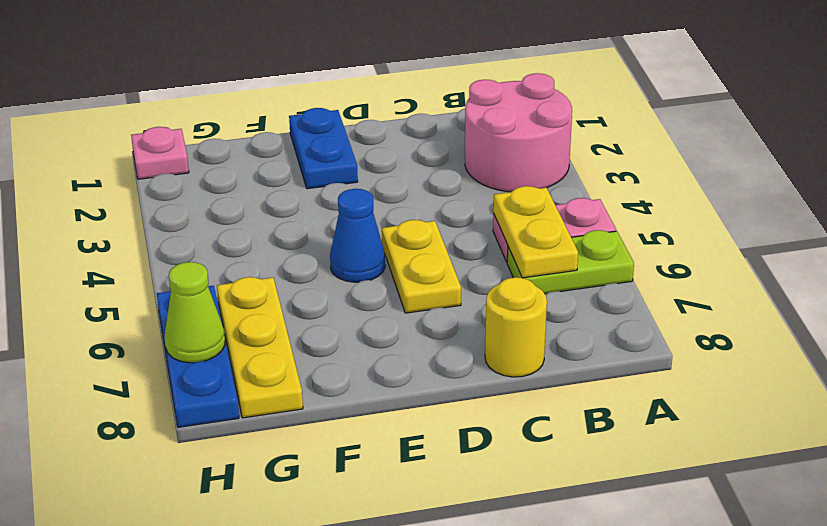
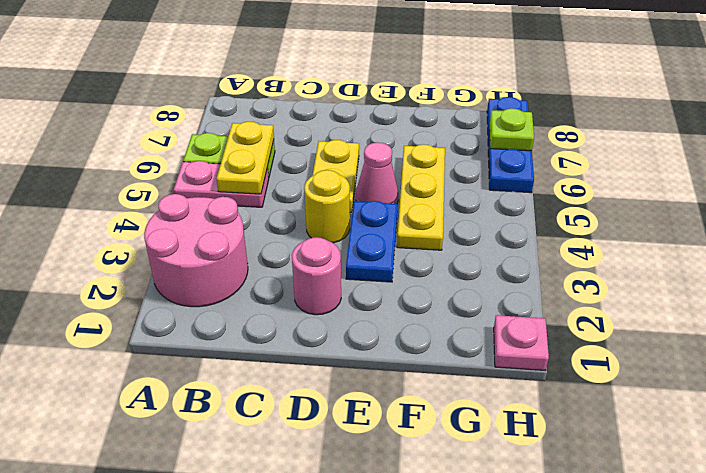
yellow round brick C8 level 1 -> yellow round brick D4 level 1
none -> pink round brick D2 level 1
blue plate E1:E2 level 1 -> blue plate E3:E4 level 1
blue cone E5 level 1 -> pink cone E5 level 1
yellow plate G6:G8 level 1 -> yellow plate F4:F6 level 1
lime cone H7 level 2 -> lime plate H7 level 2

